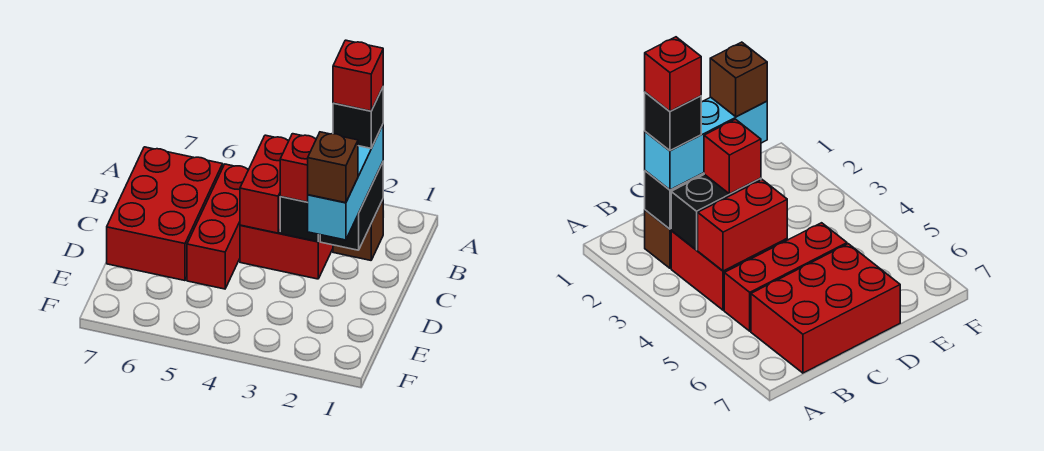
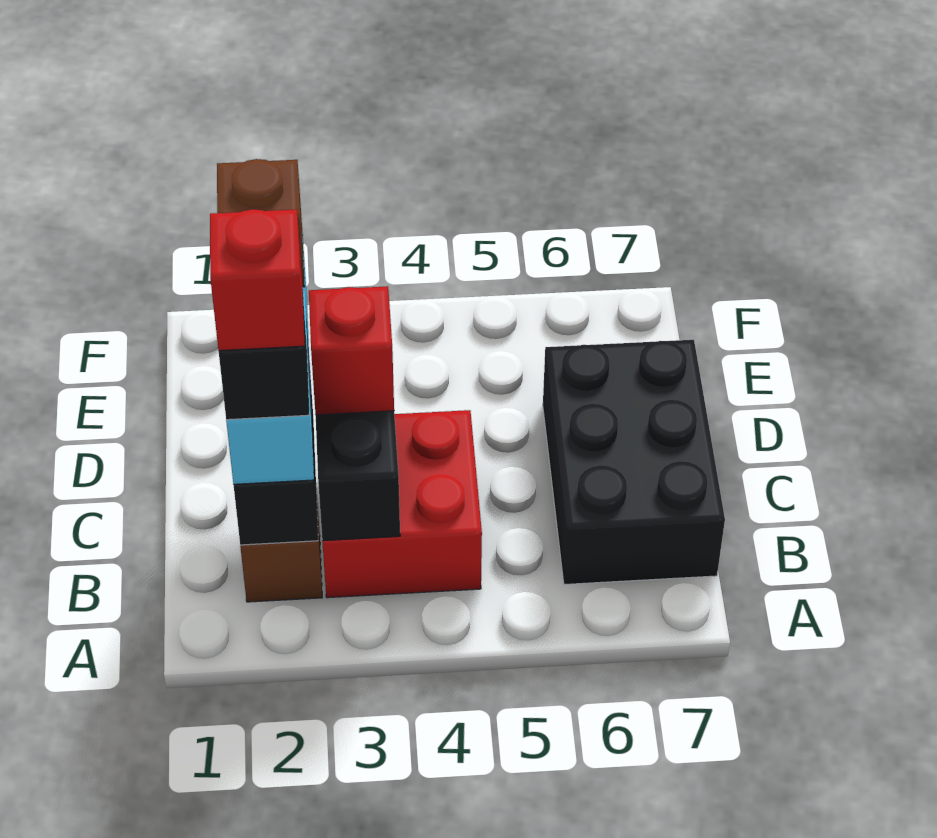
red brick B4:C4 level 2 -> none
red brick B5:D5 level 1 -> none
red brick B6:D7 level 1 -> black brick B6:D7 level 1

